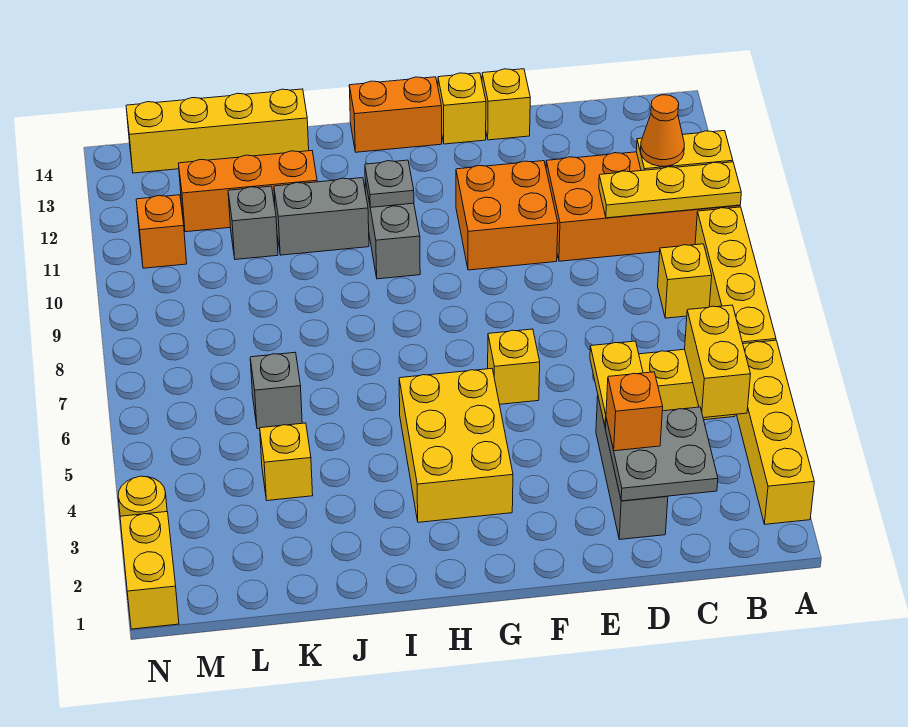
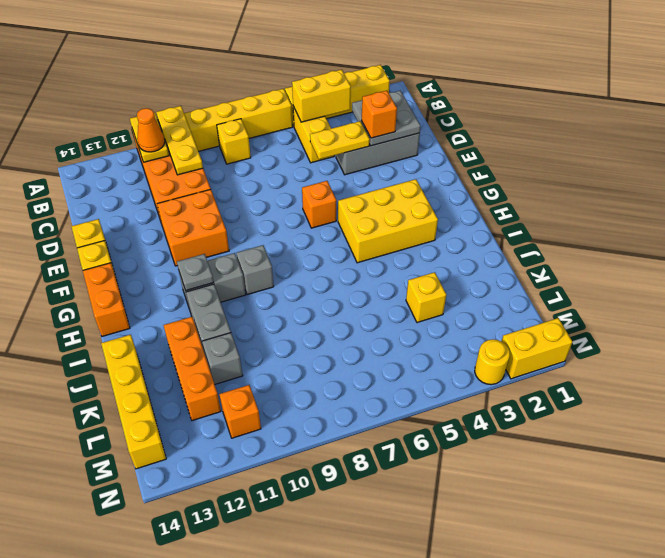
yellow brick F6 level 1 -> orange brick F6 level 1
grey brick K6 level 1 -> grey brick H9 level 1

